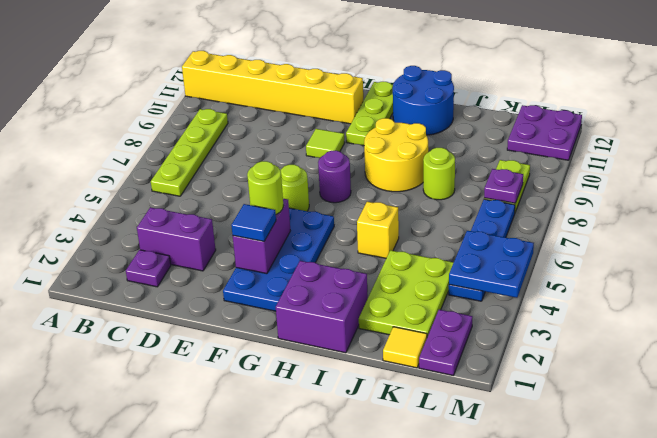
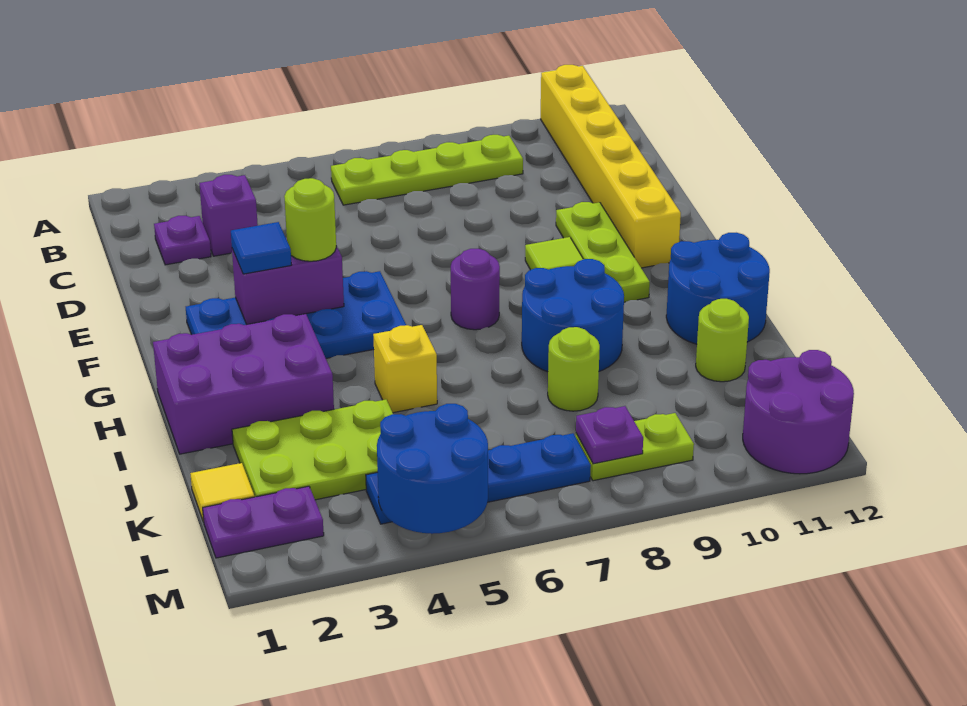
purple brick C3:D3 level 1 -> purple brick C3 level 1
lime round brick F6 level 1 -> lime round brick J11 level 1
lime plate G10:G12 level 1 -> lime plate E10:G10 level 1
purple brick H1:I2 level 1 -> purple brick H1:I3 level 1
yellow round brick H8:I9 level 1 -> blue round brick H8:I9 level 1
blue plate L4:M5 level 2 -> blue round brick L4:M5 level 2
purple plate L11:M12 level 1 -> purple round brick L11:M12 level 1

